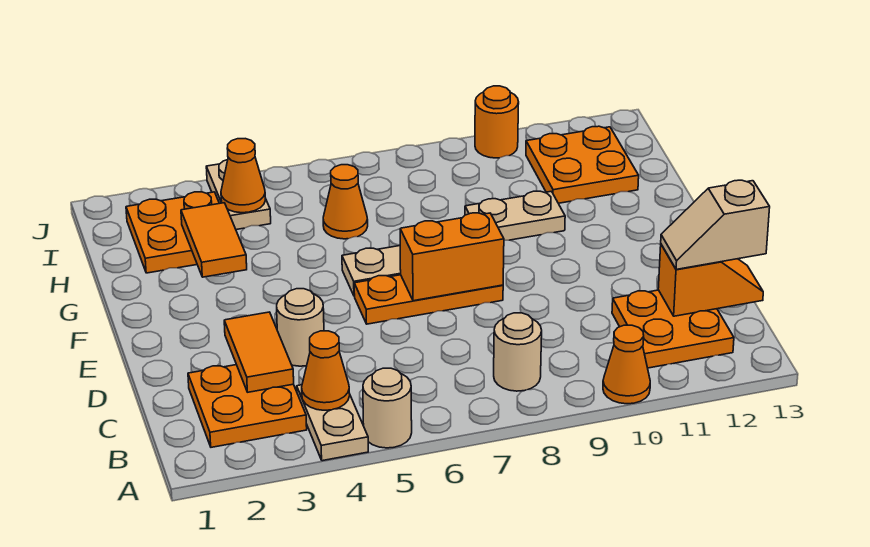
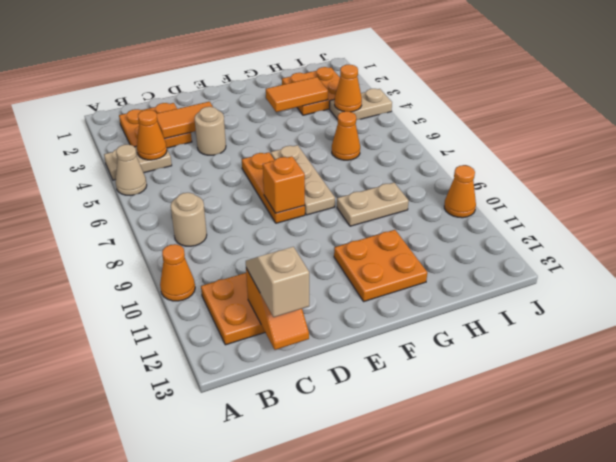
tan round brick A5 level 1 -> tan cone A5 level 1
orange brick E7:E8 level 2 -> orange brick E8 level 2
tan plate G9:G10 level 1 -> tan plate G9:H9 level 1
orange plate H11:I12 level 1 -> orange plate F11:G12 level 1
orange round brick J10 level 1 -> orange cone J10 level 1

